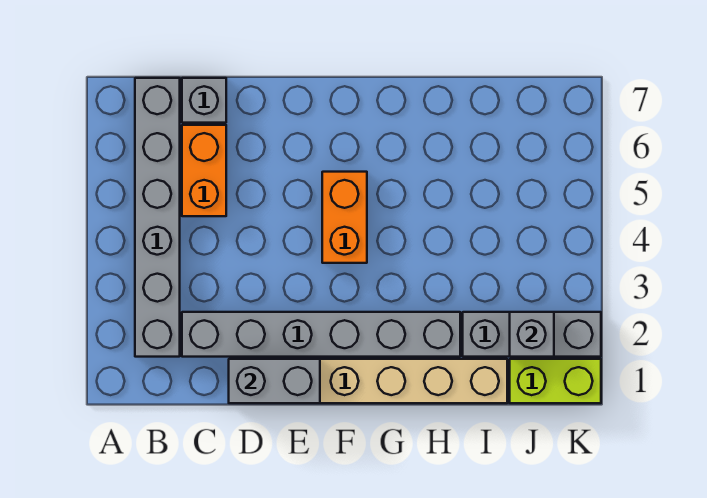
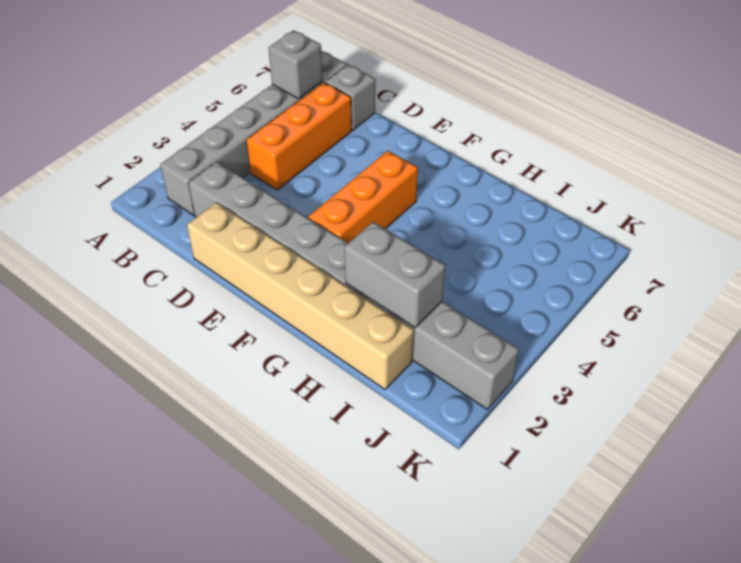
orange brick C5:C6 level 1 -> orange brick C4:C6 level 1
grey brick D1:E1 level 2 -> grey brick H2:I2 level 2
orange brick F4:F5 level 1 -> orange brick F3:F5 level 1
lime brick J1:K1 level 1 -> none
grey brick J2 level 2 -> grey brick B6 level 2

